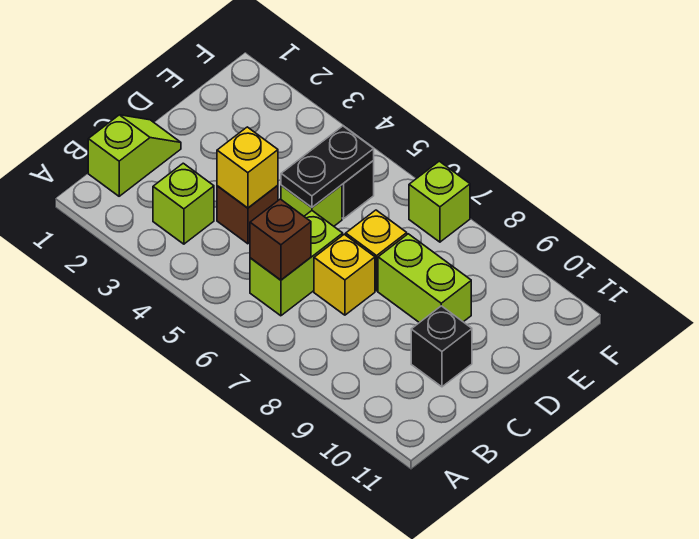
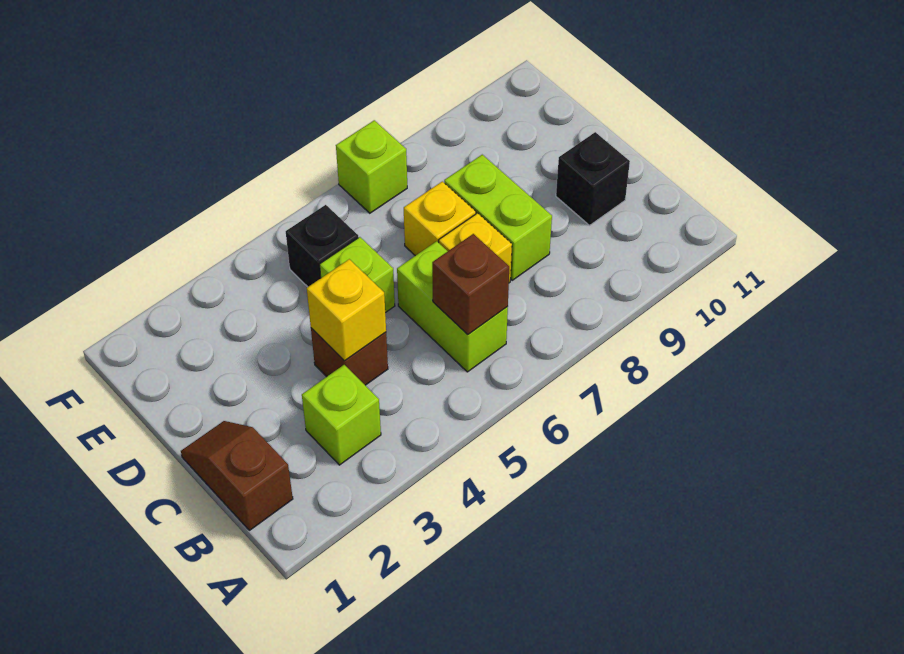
lime slope B1:C1 level 1 top B -> brown slope B1:C1 level 1 top B
black plate D5:E5 level 2 -> none
lime brick D8:D9 level 1 -> lime brick C8:D8 level 1

